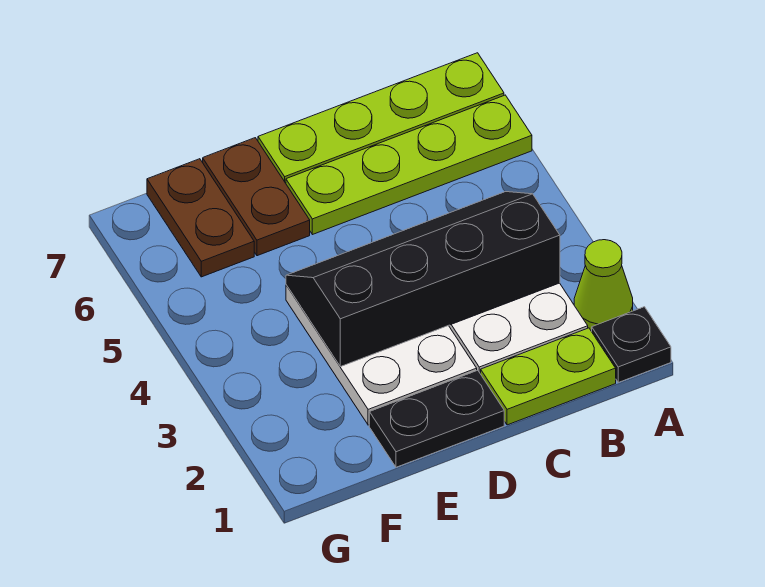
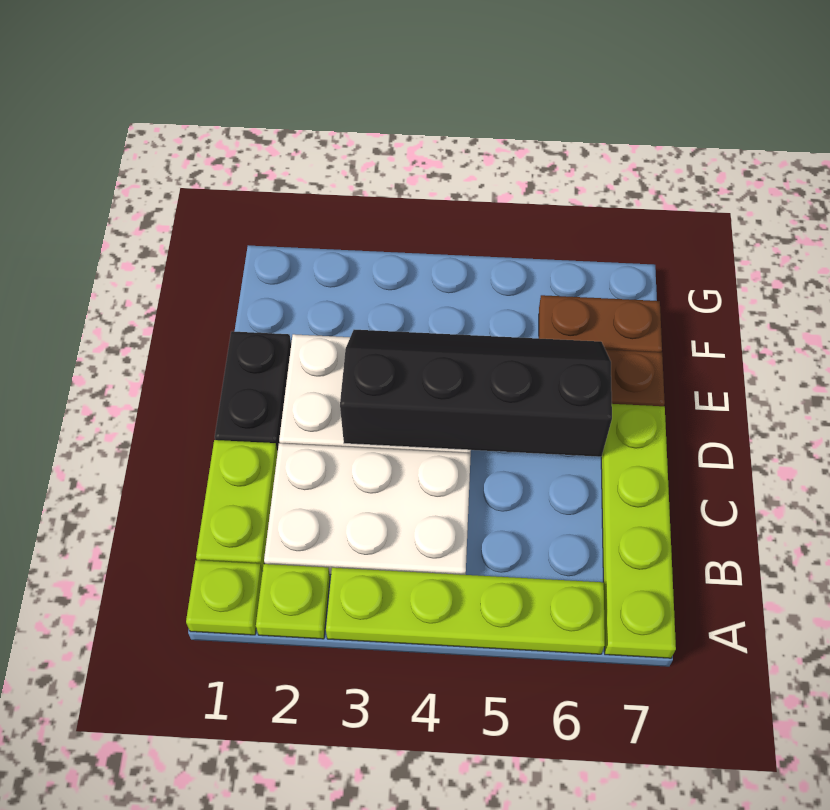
black plate A1 level 1 -> lime plate A1 level 1
lime cone A2 level 1 -> lime plate A2 level 1
lime plate A6:D6 level 1 -> lime plate A3:A6 level 1
black slope B3:E4 level 2 top 3 -> black slope D3:E6 level 2 top D

